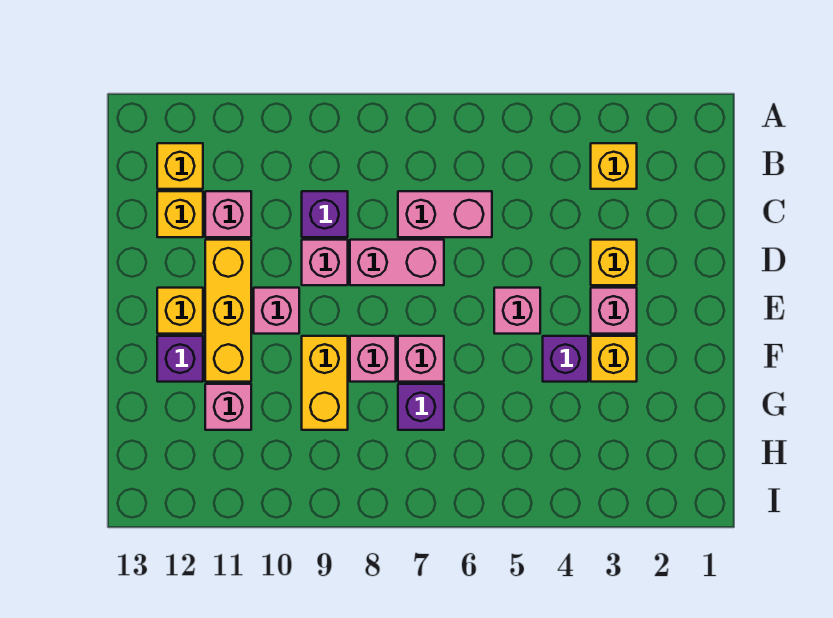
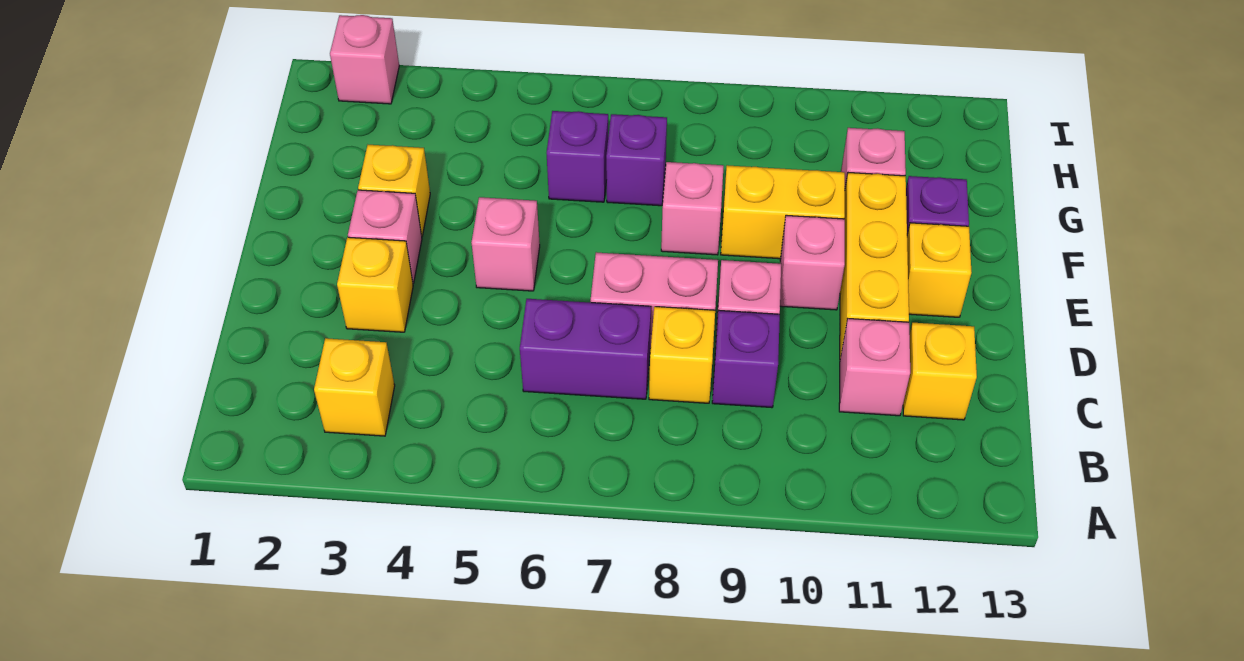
yellow brick B12 level 1 -> yellow brick C8 level 1
pink brick C6:C7 level 1 -> purple brick C6:C7 level 1
purple brick F4 level 1 -> purple brick G6 level 1
pink brick F7 level 1 -> pink brick I2 level 1
yellow brick F9:G9 level 1 -> yellow brick F9:F10 level 1

